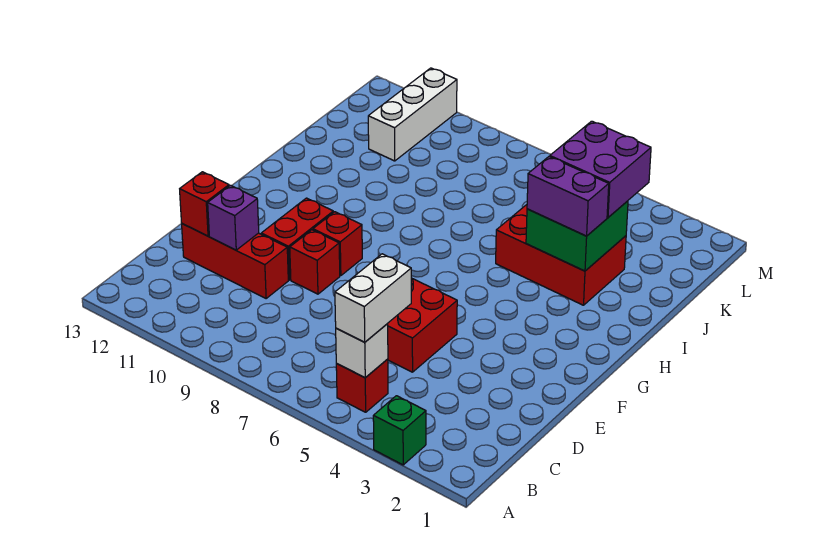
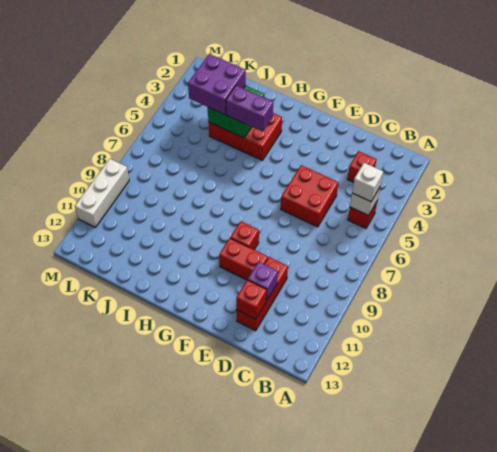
green brick A3 level 1 -> none
white brick B5:C5 level 3 -> white brick B5 level 3
red brick E9 level 1 -> red brick C3 level 1
red brick I3:J5 level 1 -> red brick H3:J4 level 1
purple brick I3:I4 level 3 -> purple brick H4:I4 level 3
white brick K11:M11 level 1 -> white brick M9:M11 level 1

